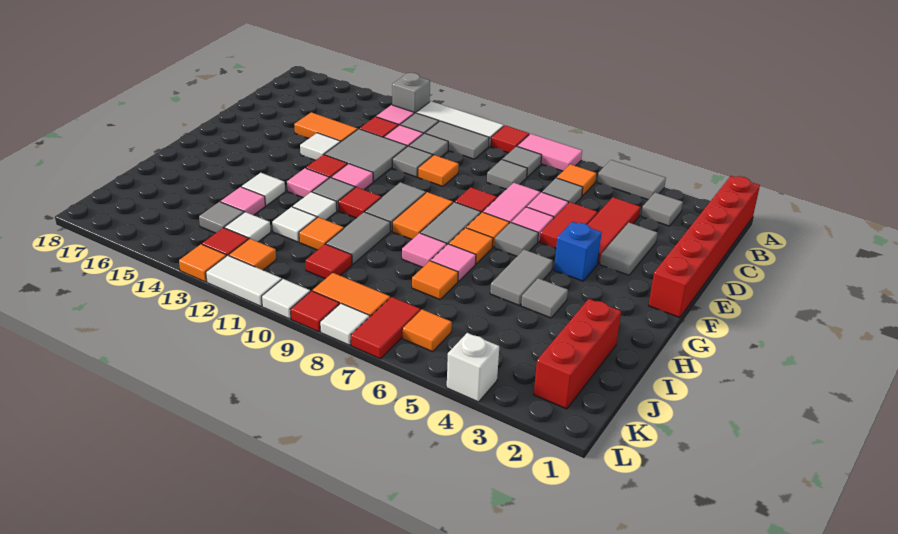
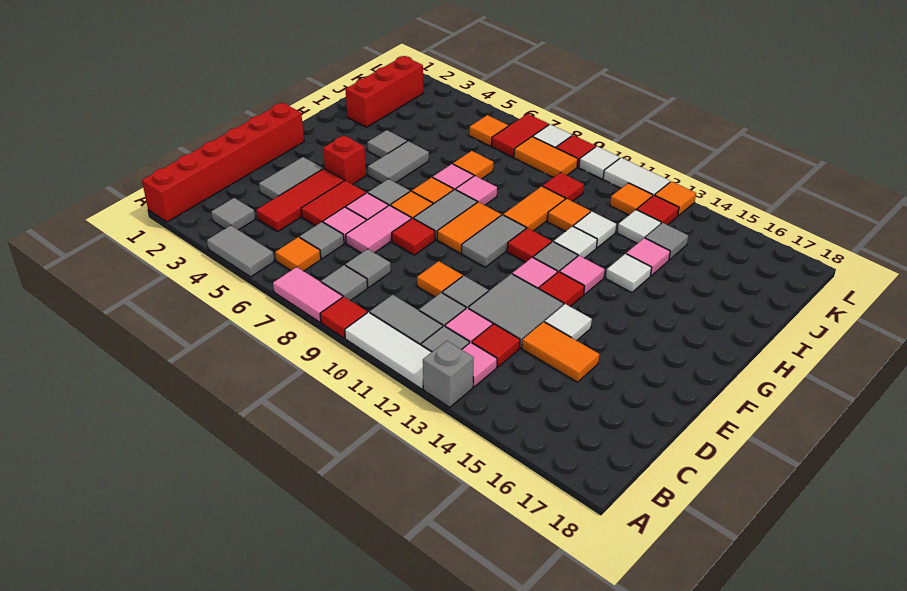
blue brick F4 level 1 -> red brick F4 level 1
grey tile H10:I10 level 1 -> orange tile H10:I10 level 1
white brick L4 level 1 -> none

